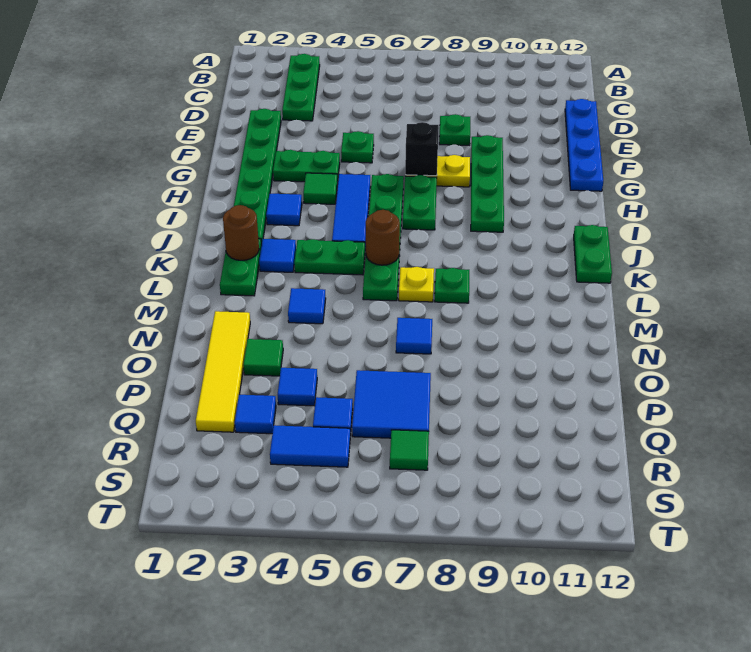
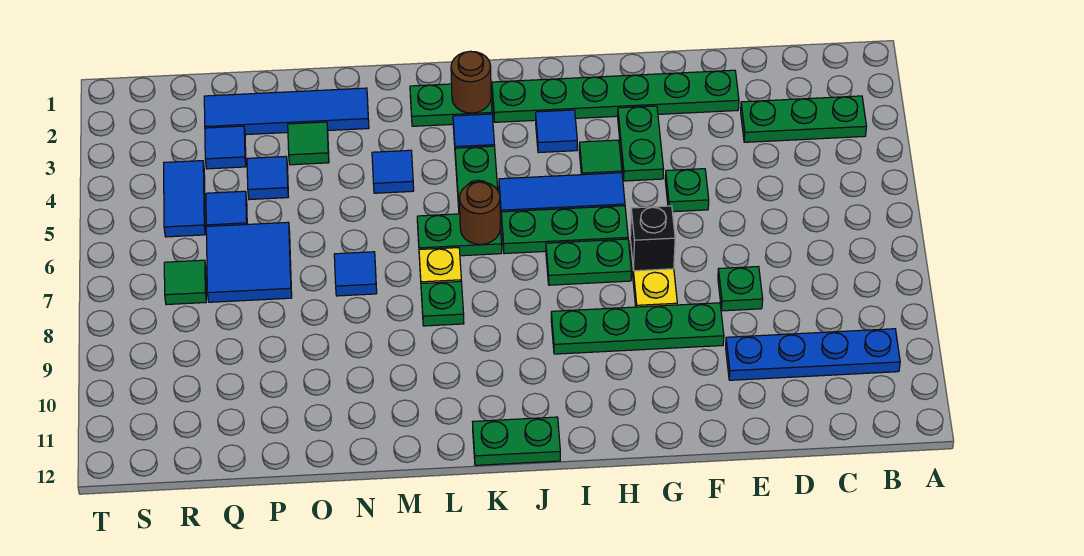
blue plate D12:G12 level 1 -> blue plate B10:E10 level 1
yellow tile N2:Q2 level 1 -> blue tile N2:Q2 level 1

